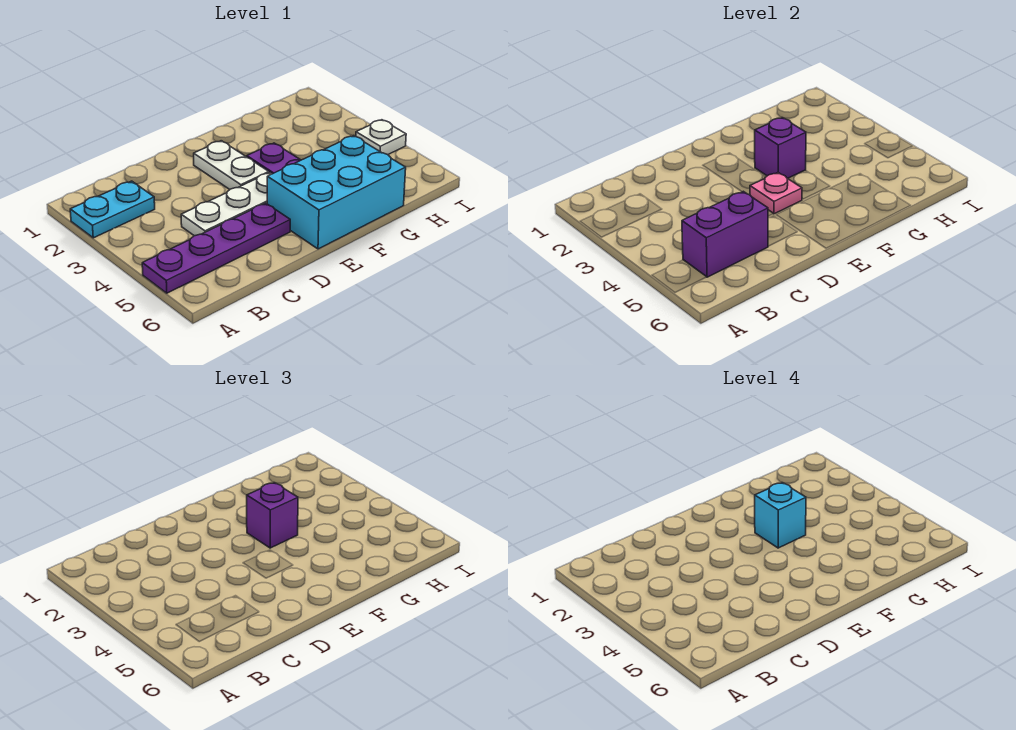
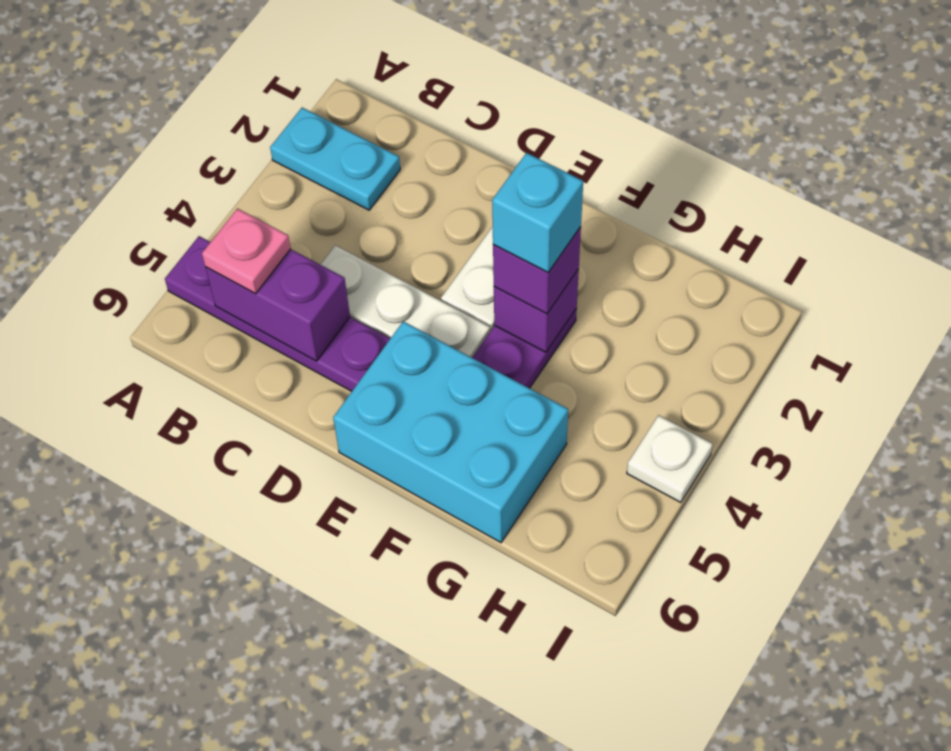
pink plate E4 level 2 -> pink plate B5 level 3

